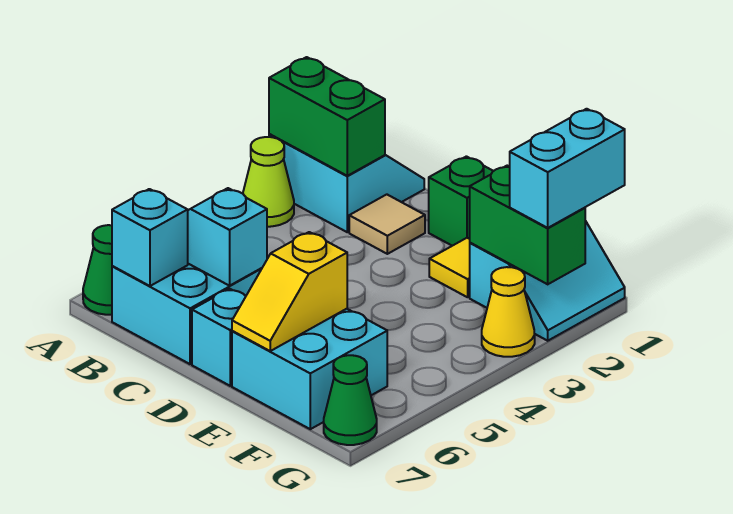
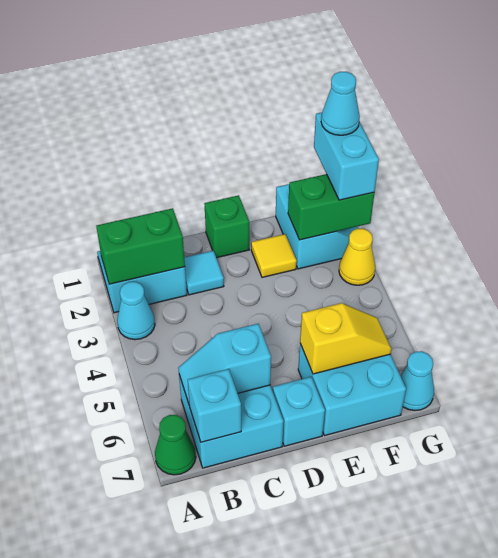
lime cone A3 level 1 -> cyan cone A3 level 1
tan tile C2 level 1 -> cyan tile C2 level 1
yellow slope E6:E7 level 2 top 6 -> yellow slope E6:F6 level 2 top E
none -> cyan cone G1 level 4
green cone G7 level 1 -> cyan cone G7 level 1

